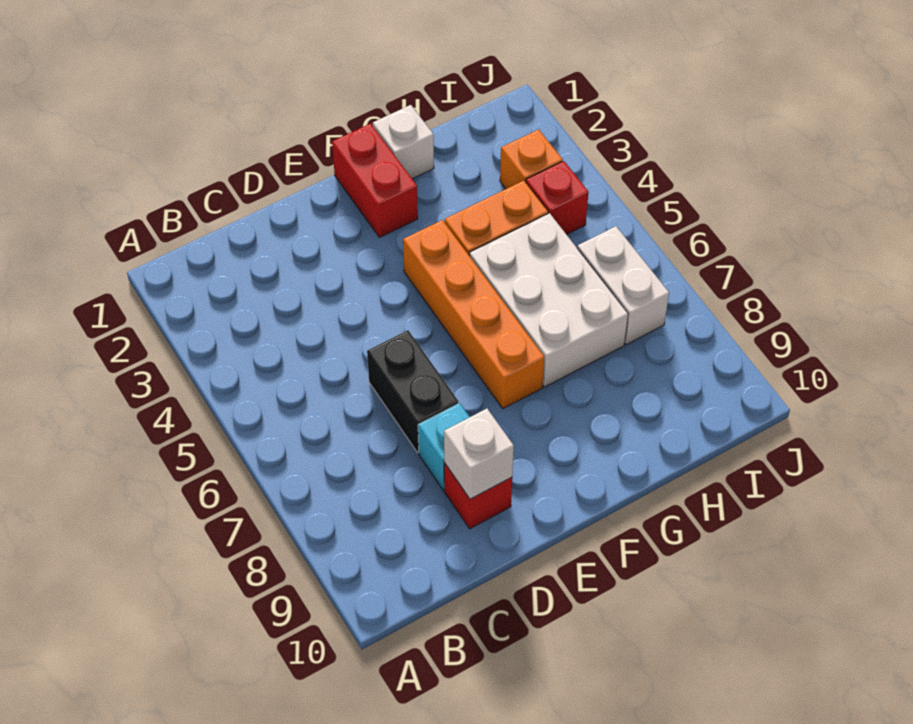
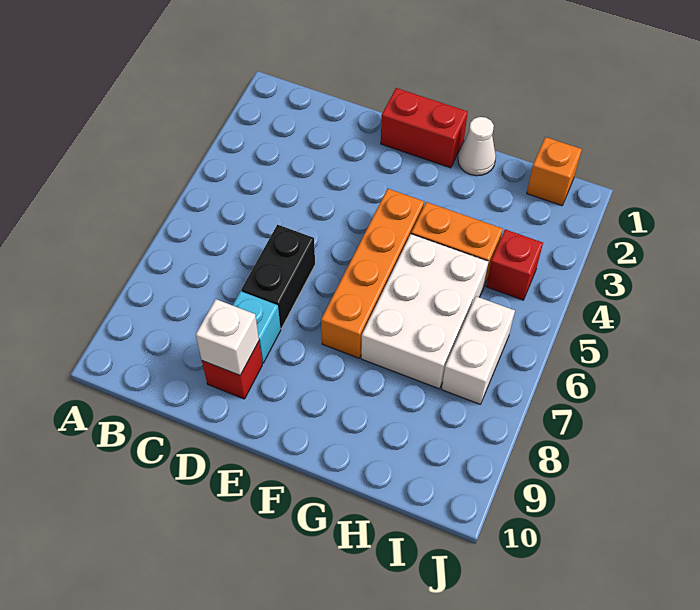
red brick F1:F2 level 1 -> red brick E1:F1 level 1
white brick G1 level 1 -> white cone G1 level 1
orange brick I3 level 1 -> orange brick I1 level 1

